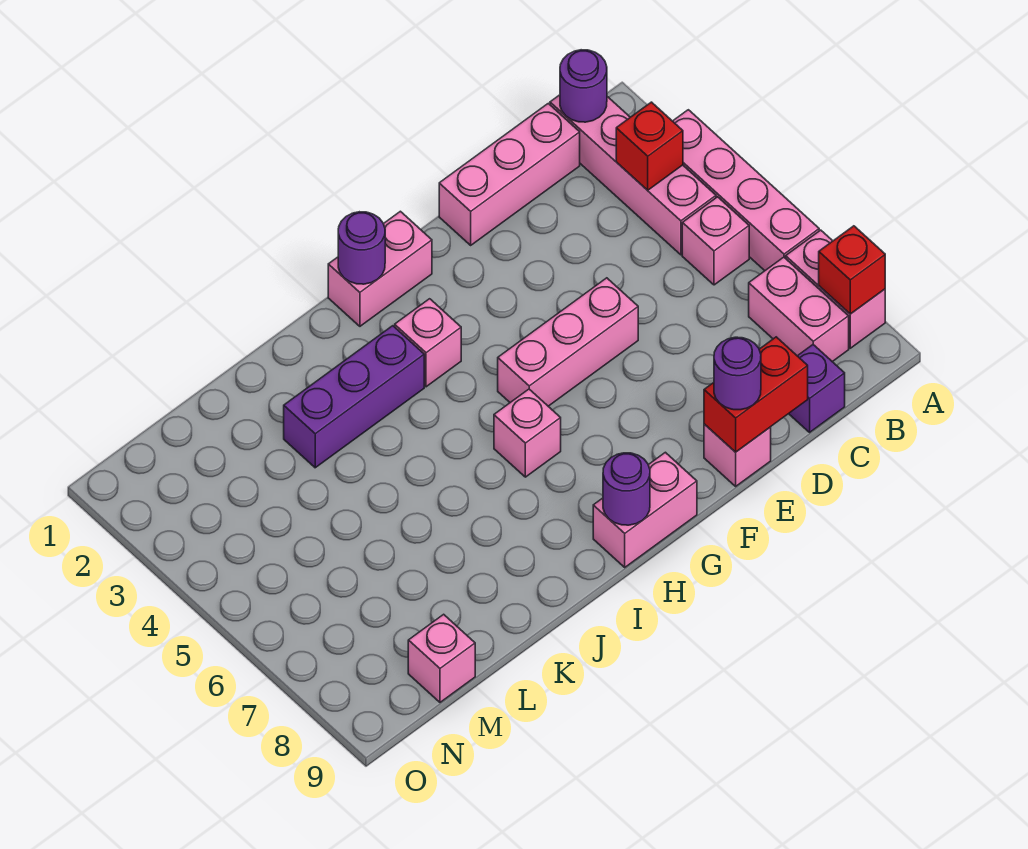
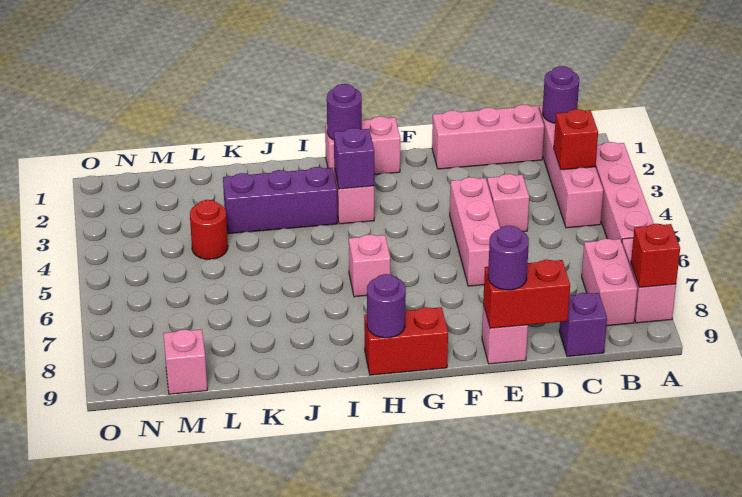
pink brick B5 level 1 -> pink brick D4 level 1
pink brick E5:G5 level 1 -> pink brick E4:E6 level 1
pink brick G9:H9 level 1 -> red brick G9:H9 level 1
none -> purple brick H3 level 2
none -> red round brick L4 level 1

